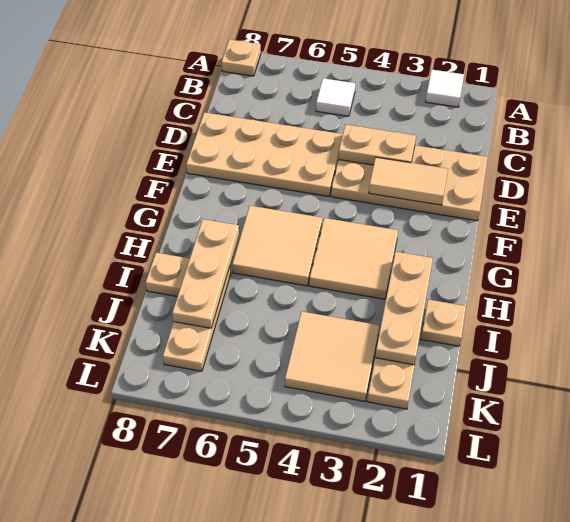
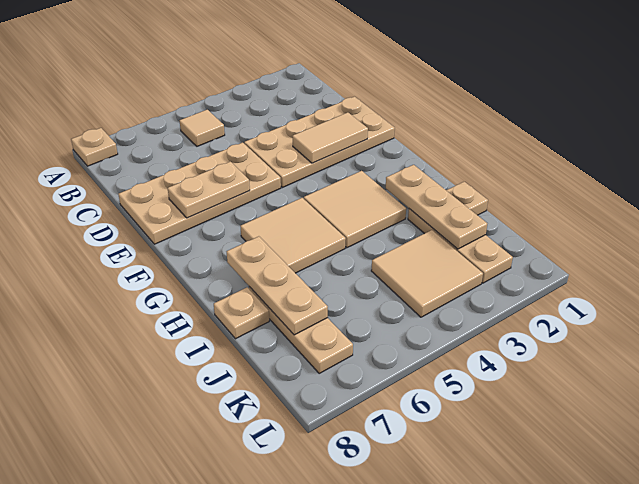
white tile A2 level 1 -> none
white tile B5 level 1 -> tan tile B5 level 1
tan plate D3:D4 level 2 -> tan plate E6:E7 level 2

